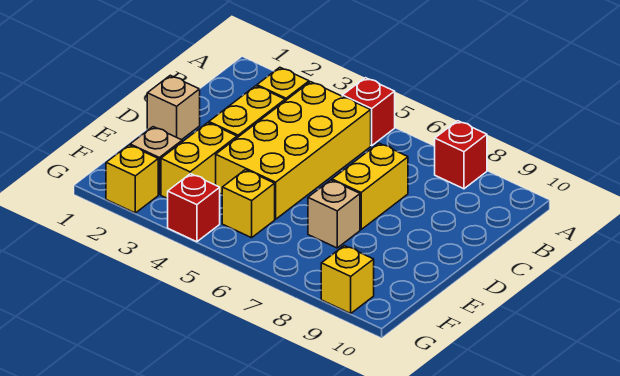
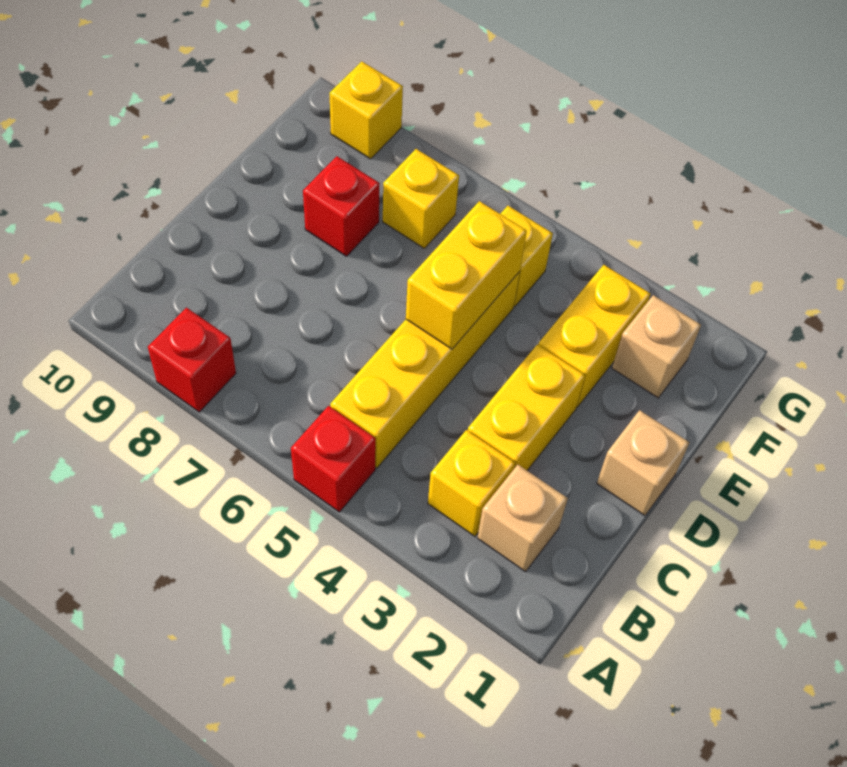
yellow brick B4:E5 level 1 -> yellow brick B5:E5 level 1
yellow brick C7:D7 level 1 -> yellow brick D5:E5 level 2
tan brick E7 level 1 -> tan brick B2 level 1
yellow brick G2 level 1 -> yellow brick F7 level 1
red brick G4 level 1 -> red brick E8 level 1

